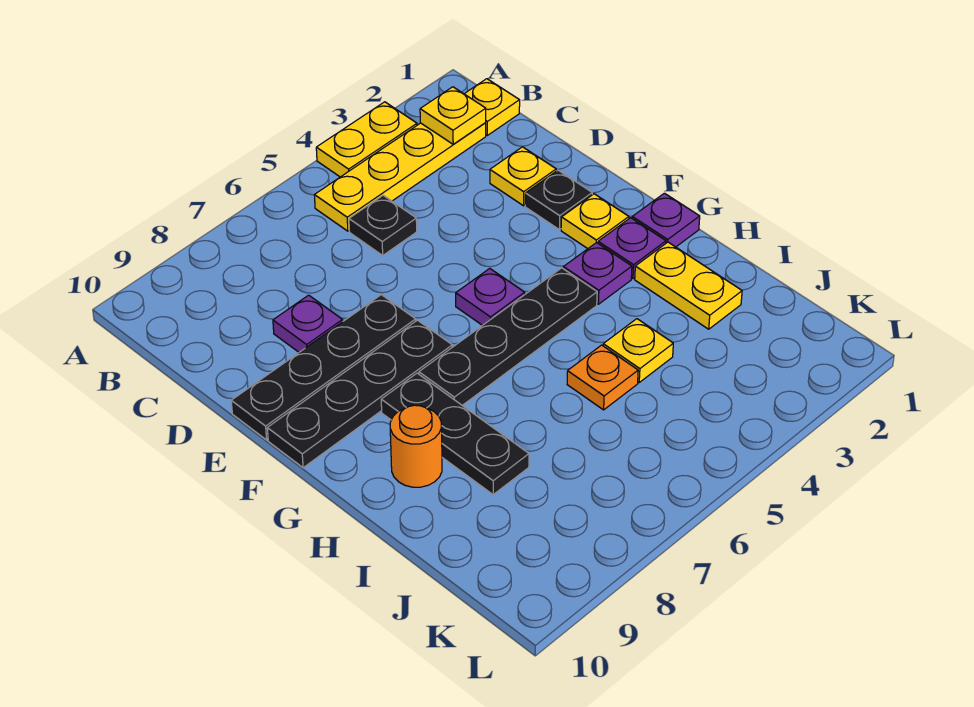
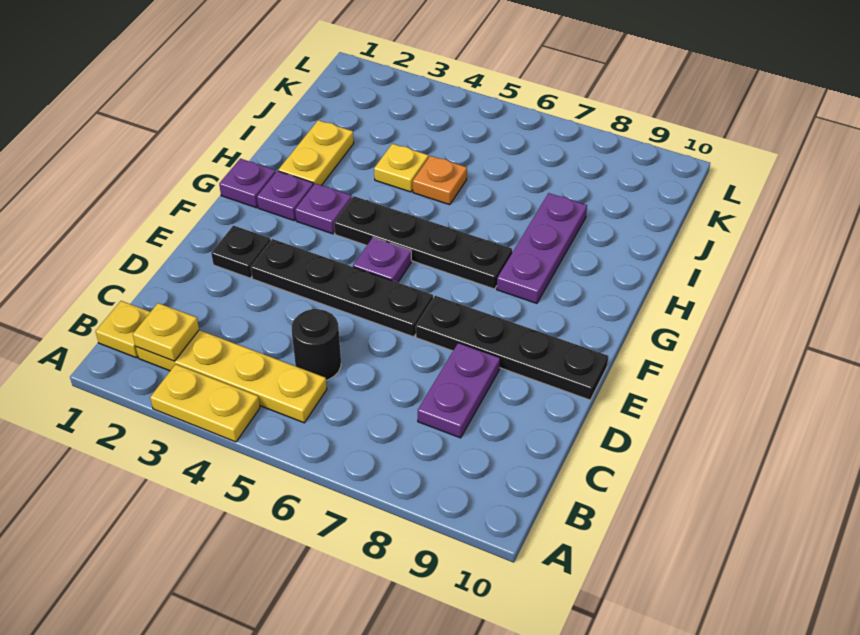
black plate C5 level 1 -> black round brick C5 level 1
yellow plate D2 level 1 -> none
purple plate D8 level 1 -> purple plate C8:D8 level 1
yellow plate F2 level 1 -> none
black plate F7:F10 level 1 -> black plate E3:E6 level 1
black plate G8:I8 level 1 -> purple plate G8:I8 level 1
orange round brick H9 level 1 -> none

